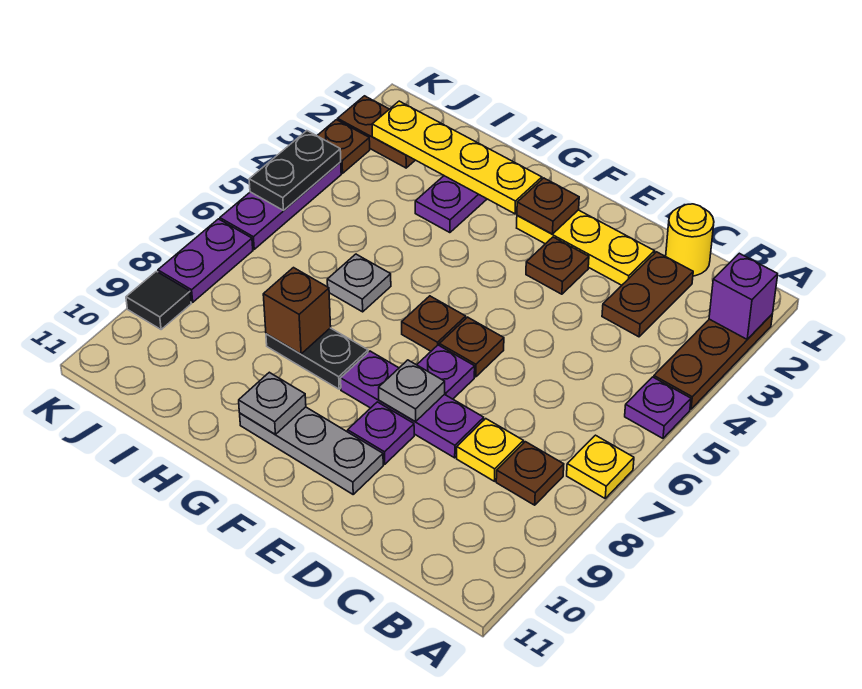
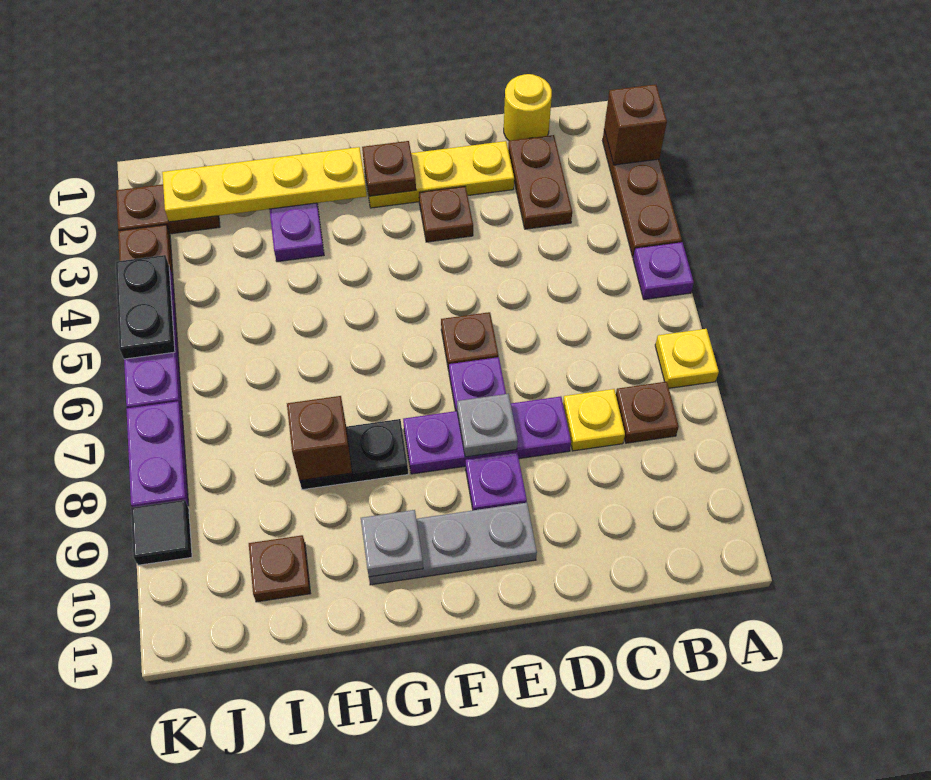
purple brick A2 level 2 -> brown brick A2 level 2
brown plate F6 level 1 -> brown plate I10 level 1
grey plate H6 level 1 -> none

